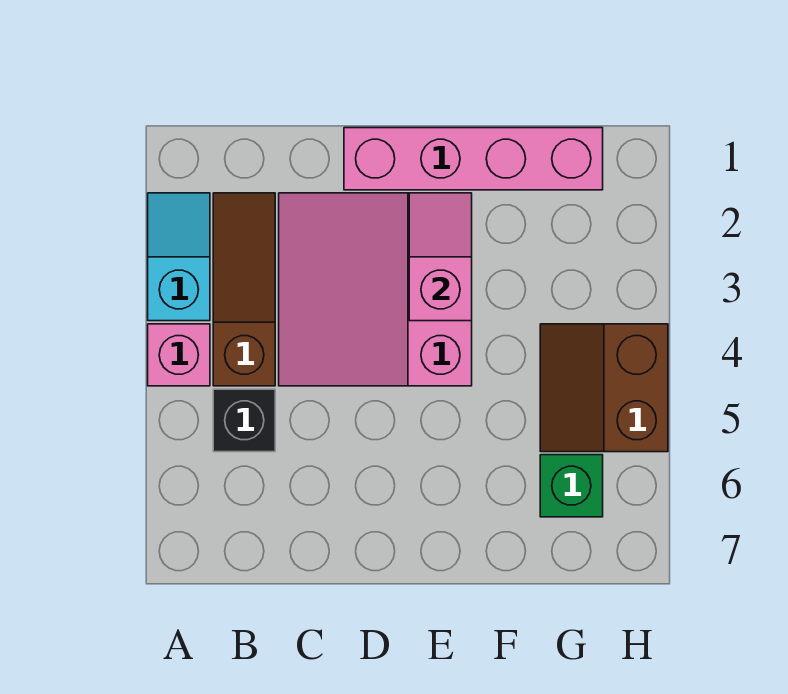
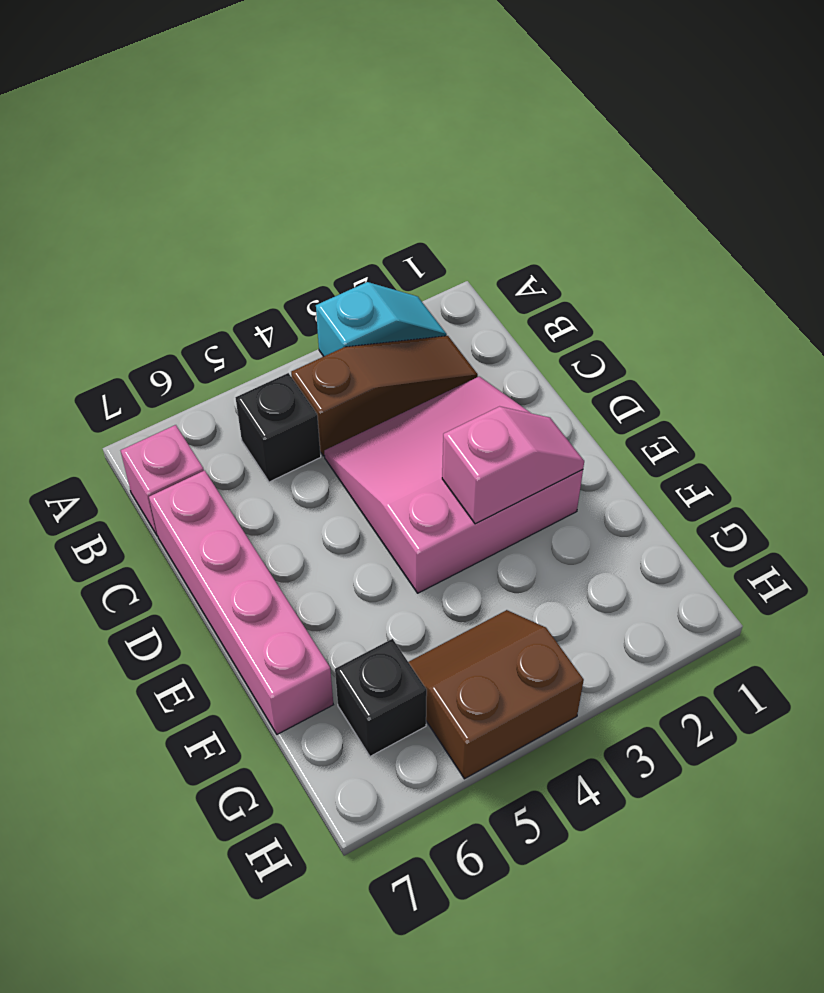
pink brick A4 level 1 -> pink brick B7 level 1
pink brick D1:G1 level 1 -> pink brick C7:F7 level 1
green brick G6 level 1 -> black brick G6 level 1

